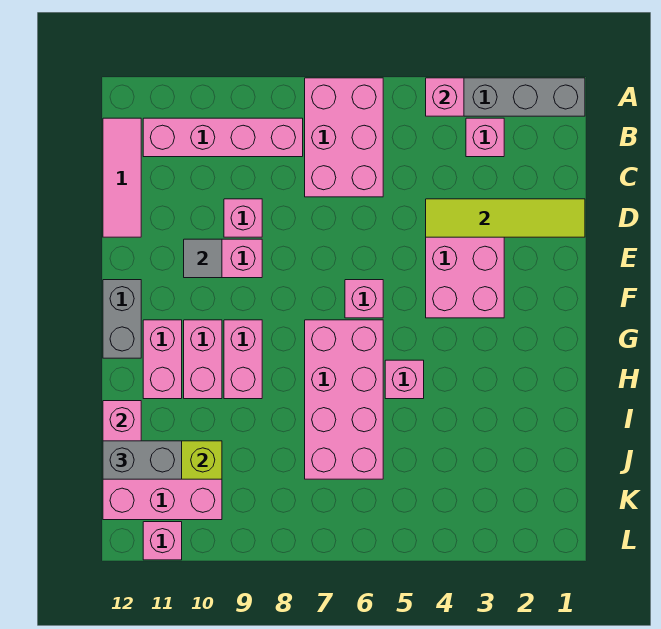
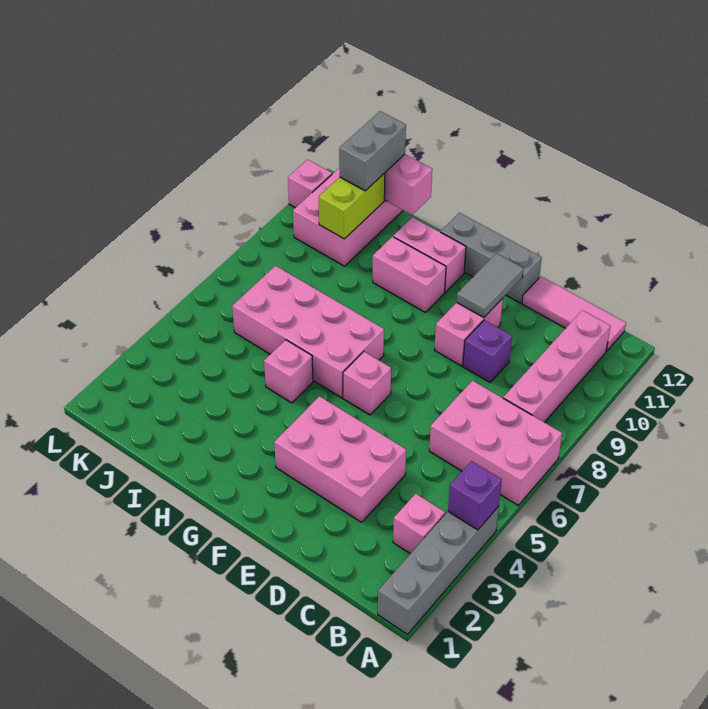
pink brick A4 level 2 -> purple brick A4 level 2
lime tile D1:D4 level 2 -> none
pink brick D9 level 1 -> purple brick D9 level 1
grey tile E10 level 2 -> grey tile E10:E11 level 2
grey brick F12:G12 level 1 -> grey brick E12:G12 level 1
pink brick G9:H9 level 1 -> none

